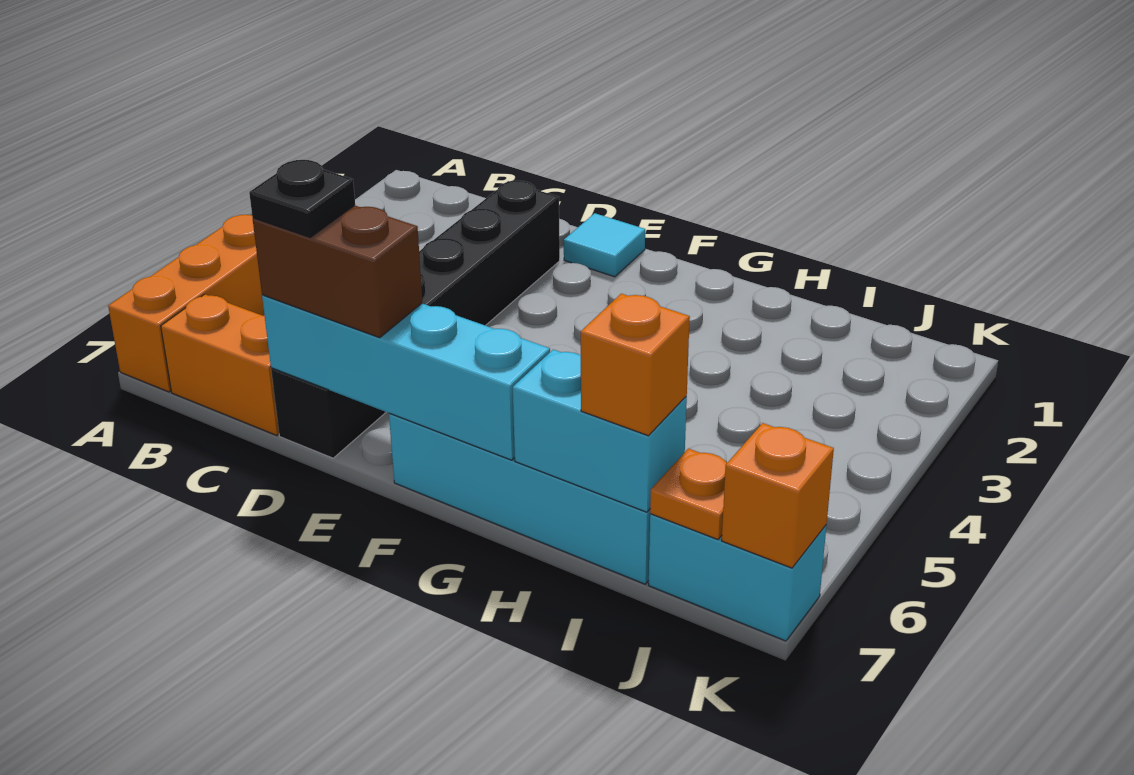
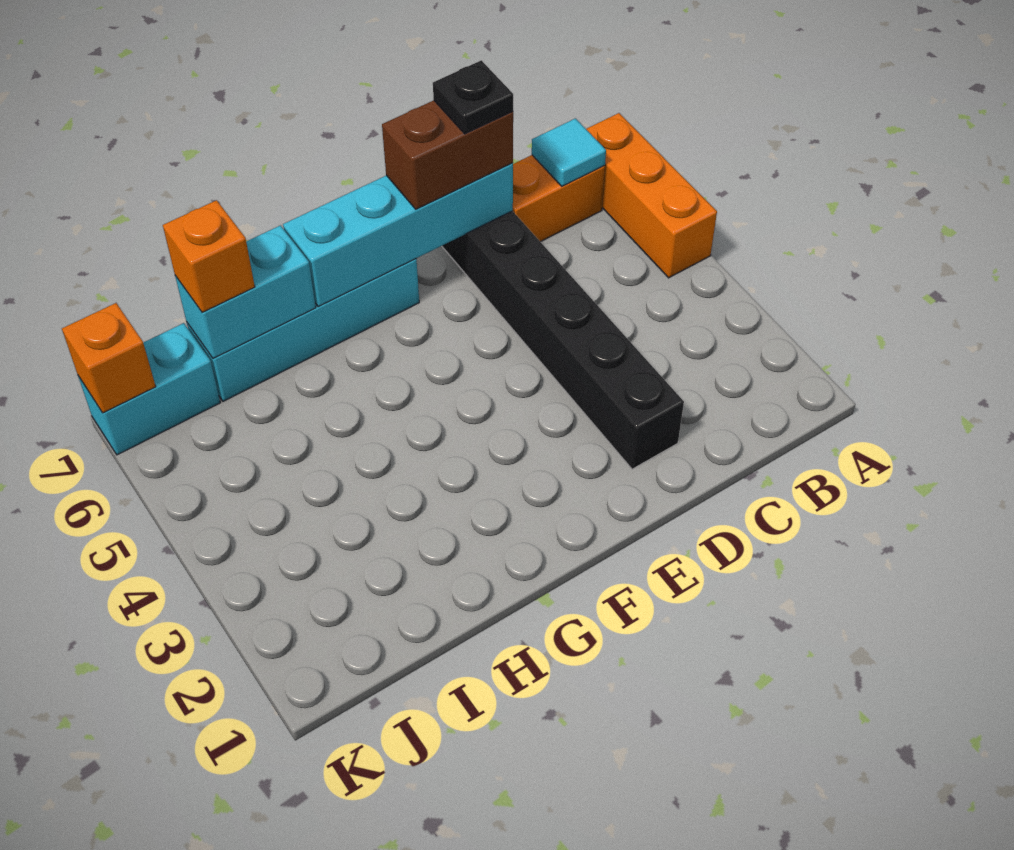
cyan tile E1 level 1 -> cyan tile B7 level 2
orange plate J7 level 2 -> none

